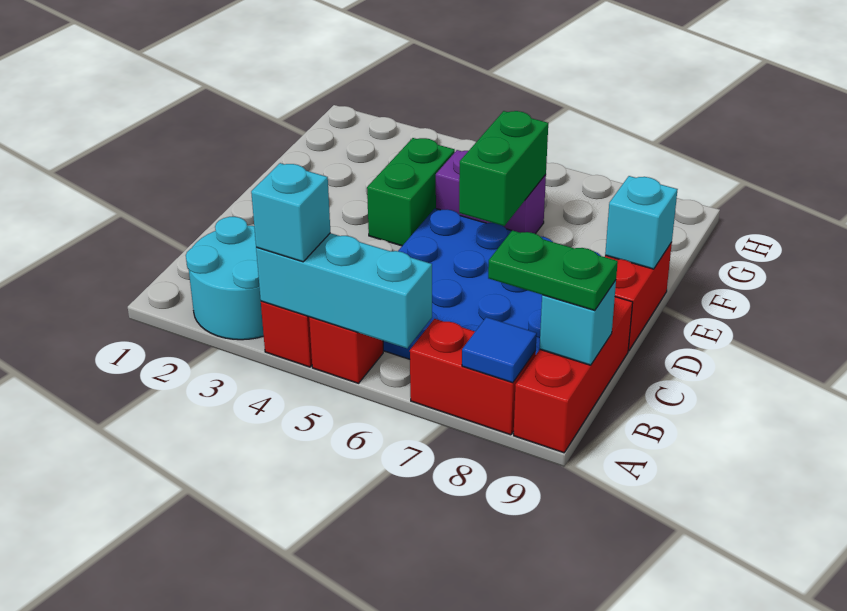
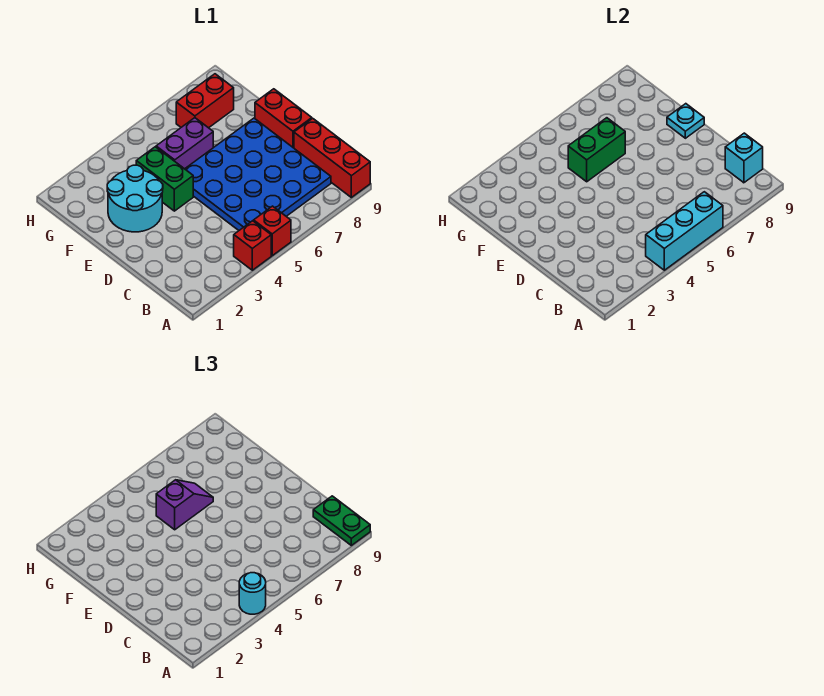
cyan round brick A2:B3 level 1 -> cyan round brick E2:F3 level 1
cyan brick A4 level 3 -> cyan round brick A4 level 3
red brick A7:A8 level 1 -> red brick G7:G8 level 1
blue tile A8 level 2 -> none
green plate B8:B9 level 3 -> green plate A9:B9 level 3
green brick E6:F6 level 2 -> green brick F5:F6 level 2
cyan brick E9 level 2 -> cyan plate E9 level 2
none -> purple slope F5:F6 level 3 top 5

